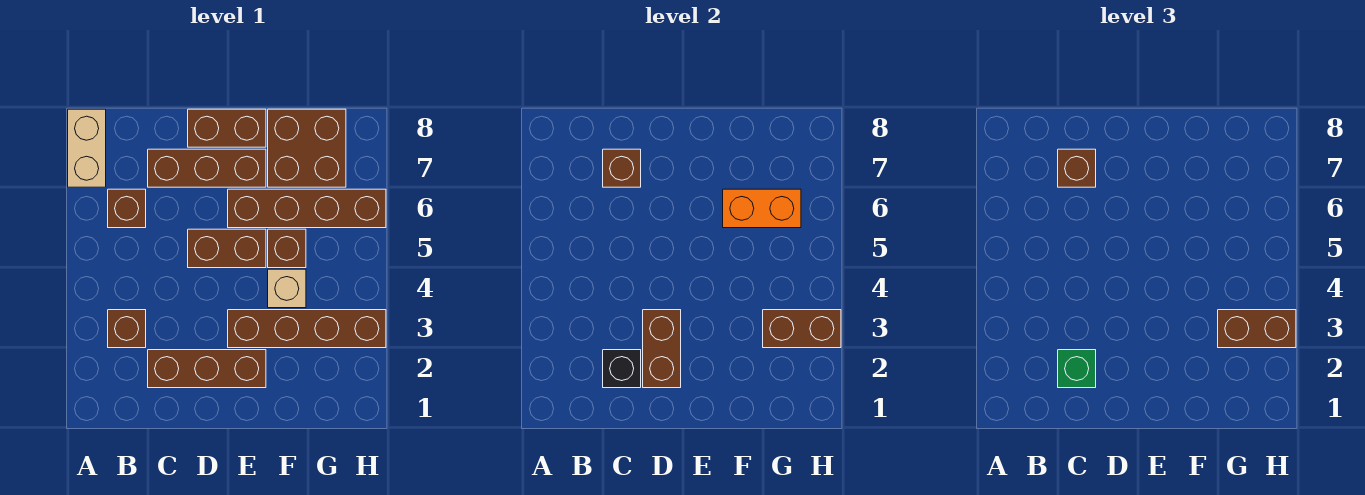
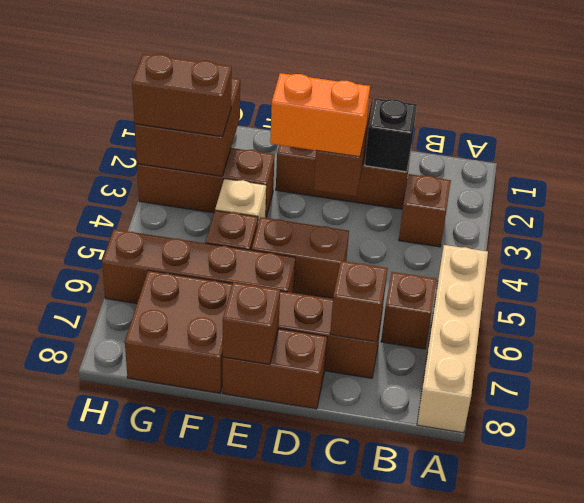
tan brick A7:A8 level 1 -> tan brick A5:A8 level 1
green brick C2 level 3 -> none
brown brick C7 level 3 -> brown brick E8 level 2
brown brick E3:H3 level 1 -> brown brick F3:H3 level 1
orange brick F6:G6 level 2 -> orange brick D3:E3 level 3
brown brick G3:H3 level 2 -> brown brick G2:H3 level 2

